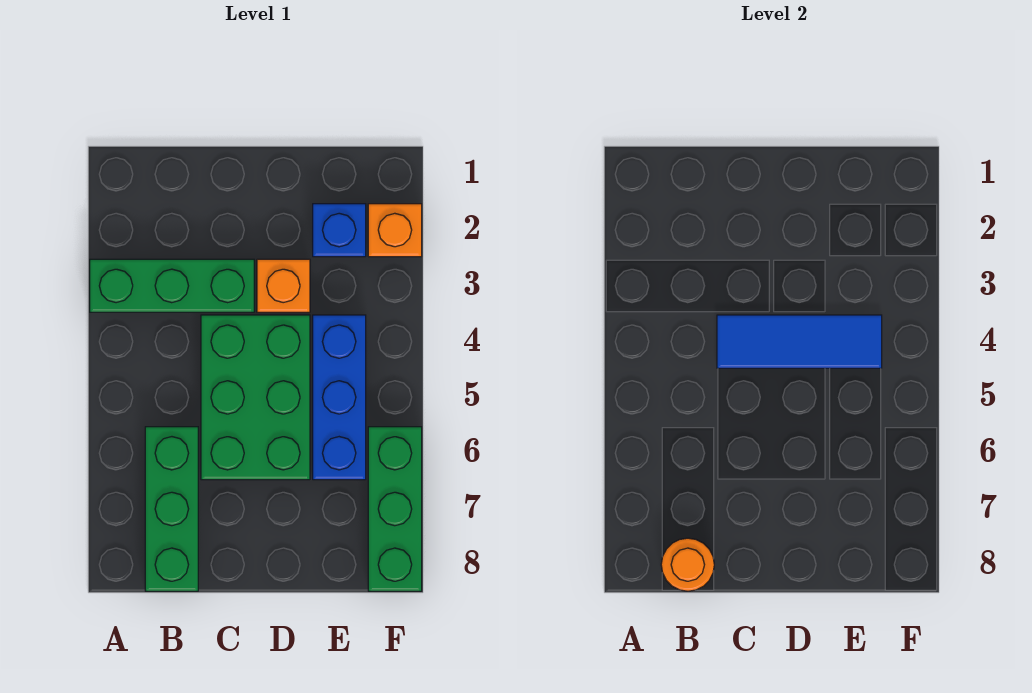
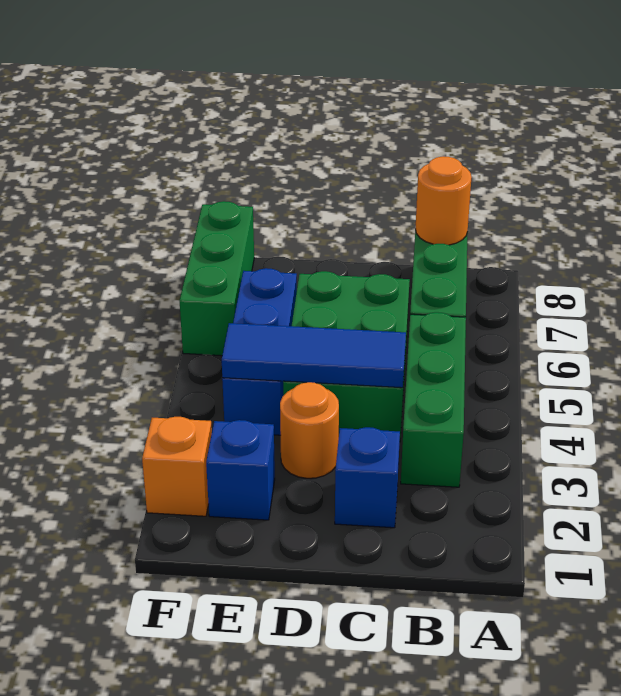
green brick A3:C3 level 1 -> green brick B3:B5 level 1
none -> blue brick C2 level 1
orange brick D3 level 1 -> orange round brick D3 level 1

